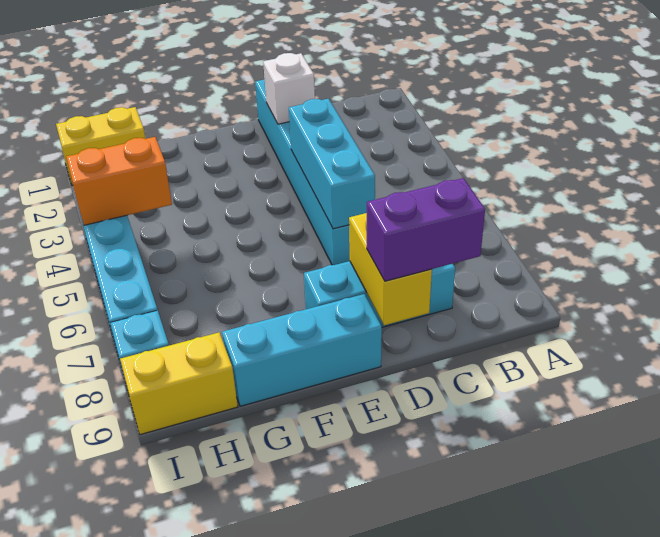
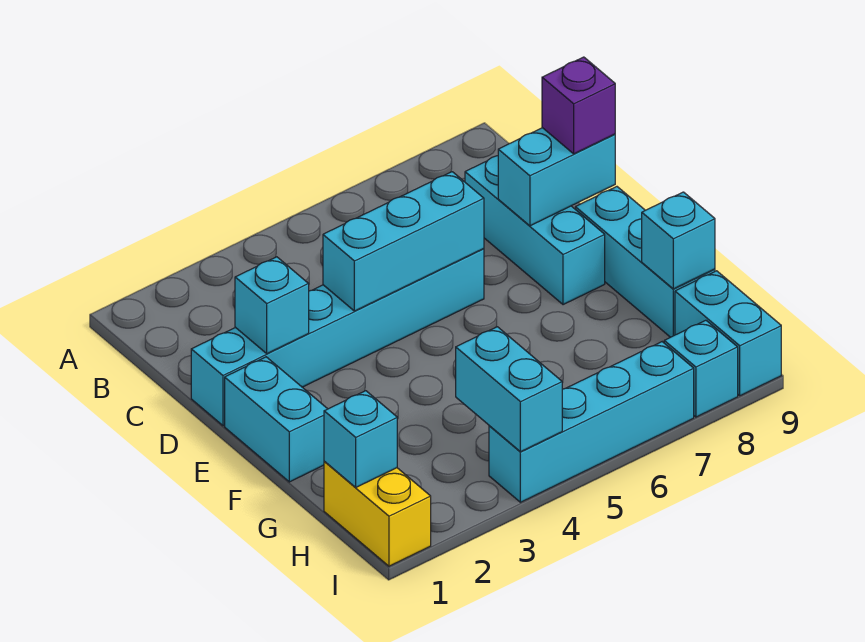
purple brick C9:D9 level 3 -> purple brick D9 level 3
white brick D2 level 2 -> cyan brick D2 level 2
yellow brick D8:D9 level 2 -> cyan brick D8:D9 level 2
none -> cyan brick E1:F1 level 1
none -> cyan brick G9 level 2
none -> cyan brick H1 level 2
orange brick H4:I4 level 2 -> cyan brick H4:I4 level 2
yellow brick H9:I9 level 1 -> cyan brick H9:I9 level 1

